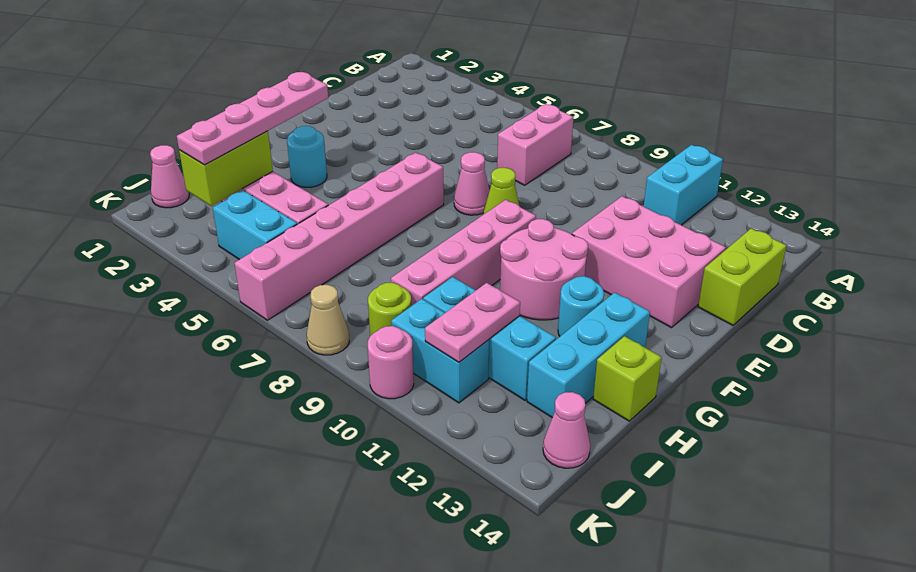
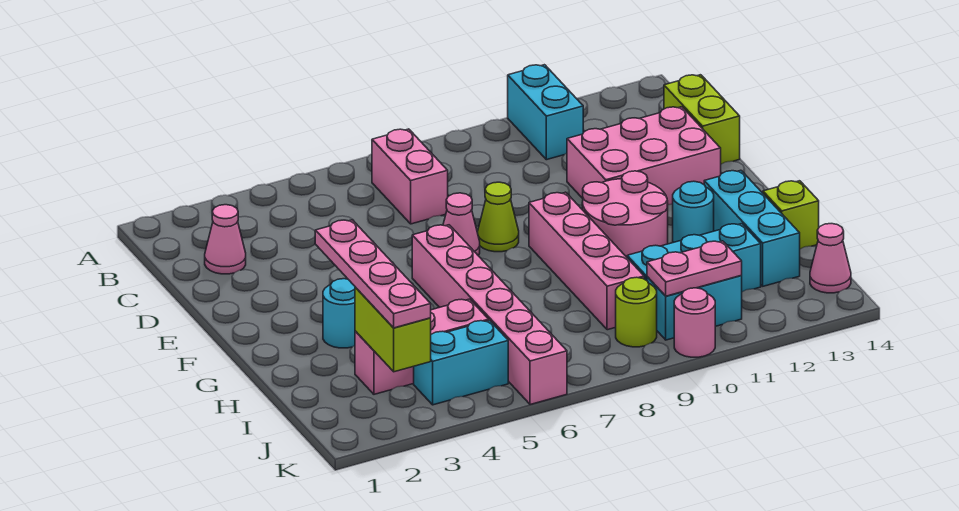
pink plate I11:J11 level 2 -> pink plate J10:J11 level 2
pink cone J1 level 1 -> pink cone C2 level 1
tan cone K8 level 1 -> none

